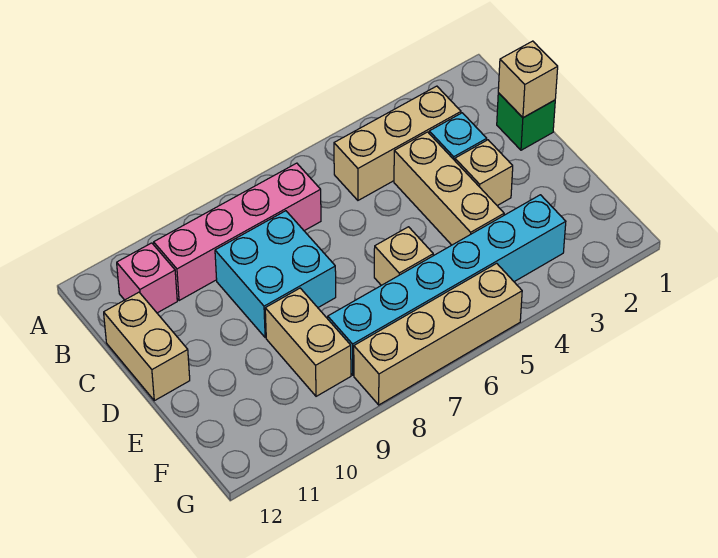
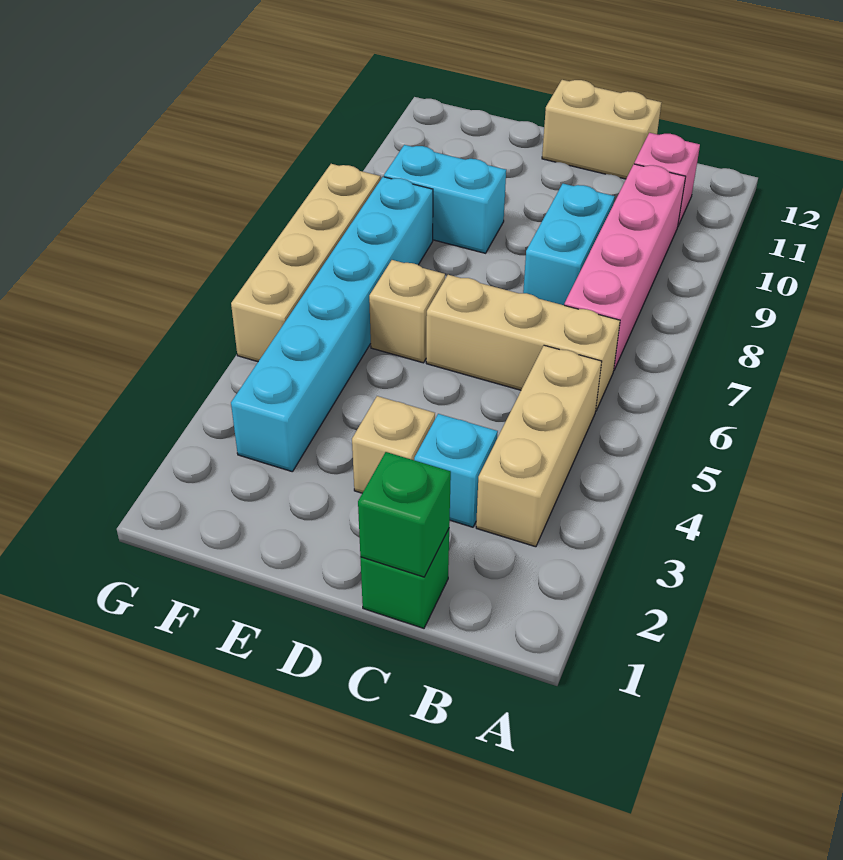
tan brick C1 level 2 -> green brick C1 level 2
tan brick C4:E4 level 1 -> tan brick B6:D6 level 1
cyan brick C8:D9 level 1 -> cyan brick C8:C9 level 1
tan brick E9:F9 level 1 -> cyan brick E9:F9 level 1

